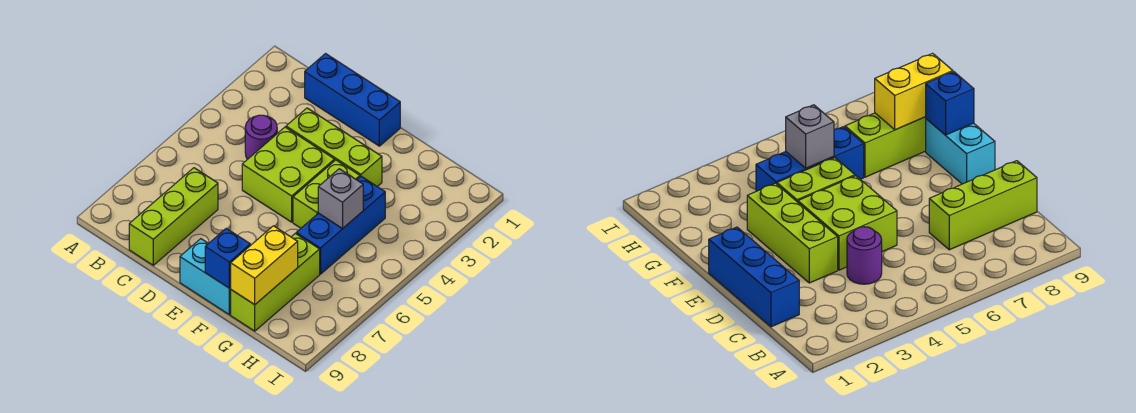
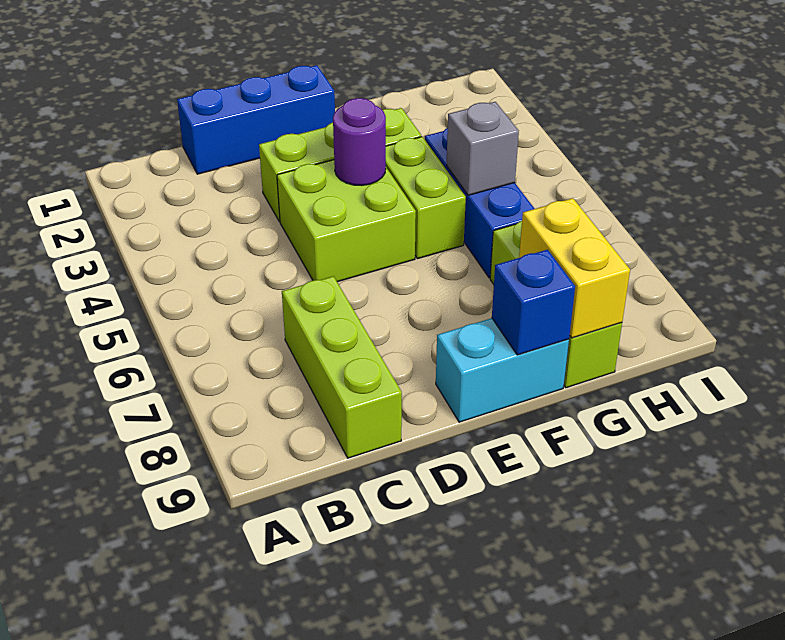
purple round brick C4 level 1 -> purple round brick E4 level 2

